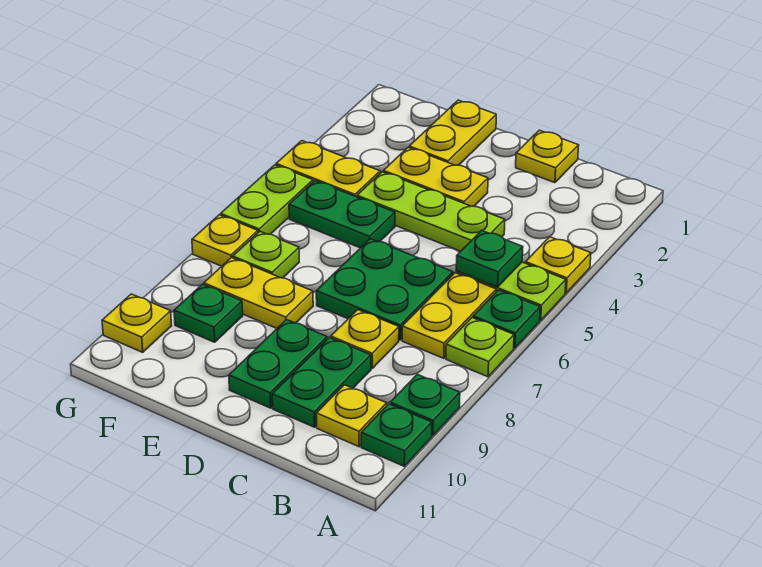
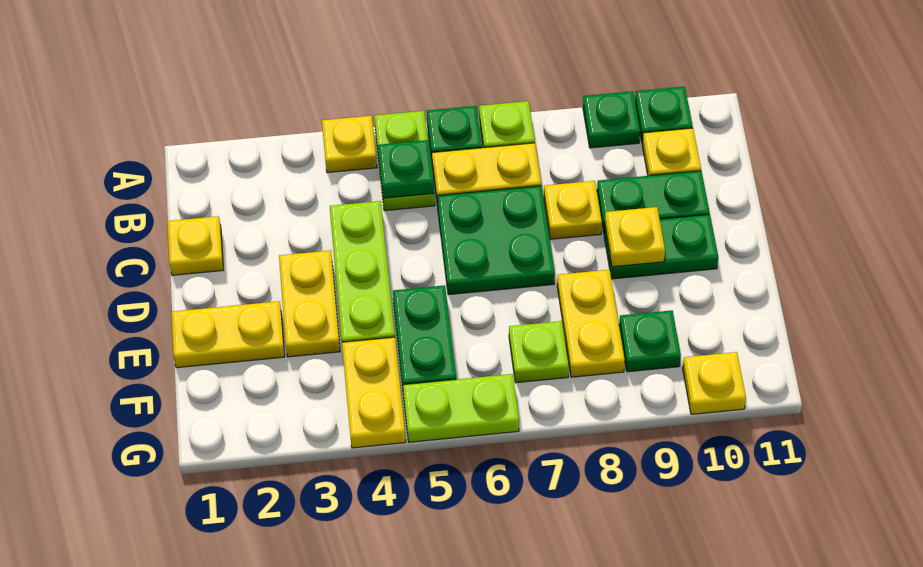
yellow plate G7 level 1 -> yellow plate D9 level 2

